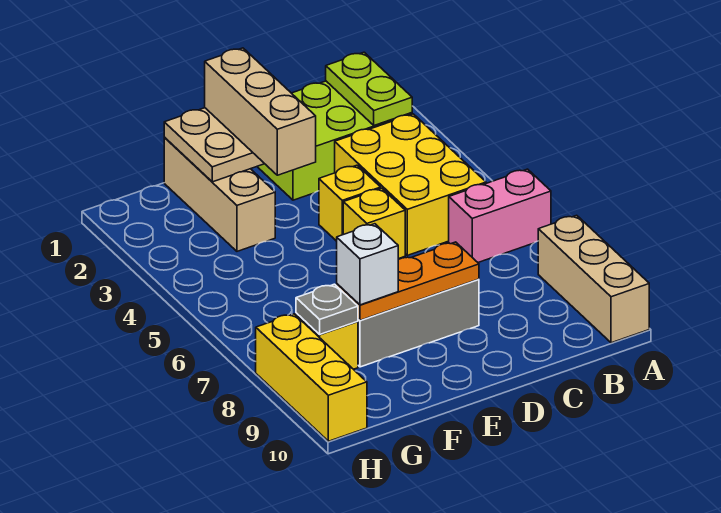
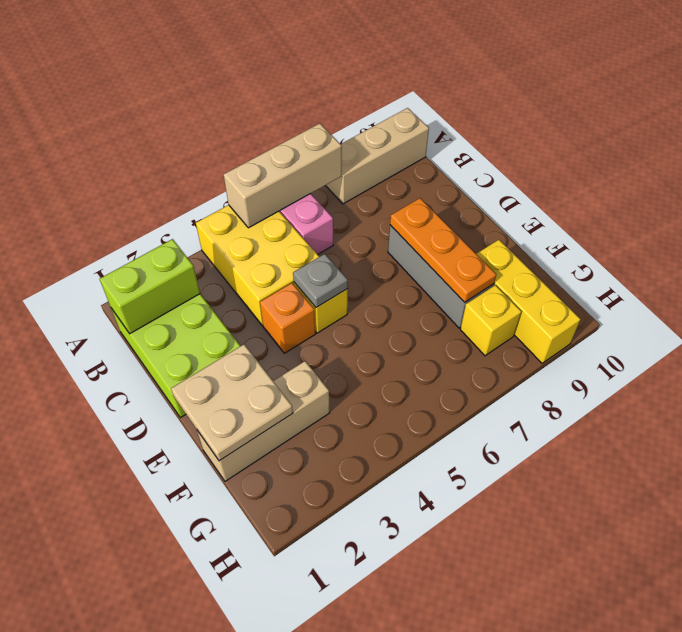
lime plate B1:B2 level 2 -> lime brick B1:B2 level 2
yellow brick B3:C5 level 1 -> yellow brick A4:C5 level 1
yellow brick D4 level 1 -> orange brick D4 level 1
tan brick E1:E3 level 3 -> tan brick A5:A7 level 2
white brick F8 level 3 -> none
grey plate G8 level 2 -> grey plate D5 level 2
yellow brick H8:H10 level 1 -> yellow brick F9:H9 level 1

